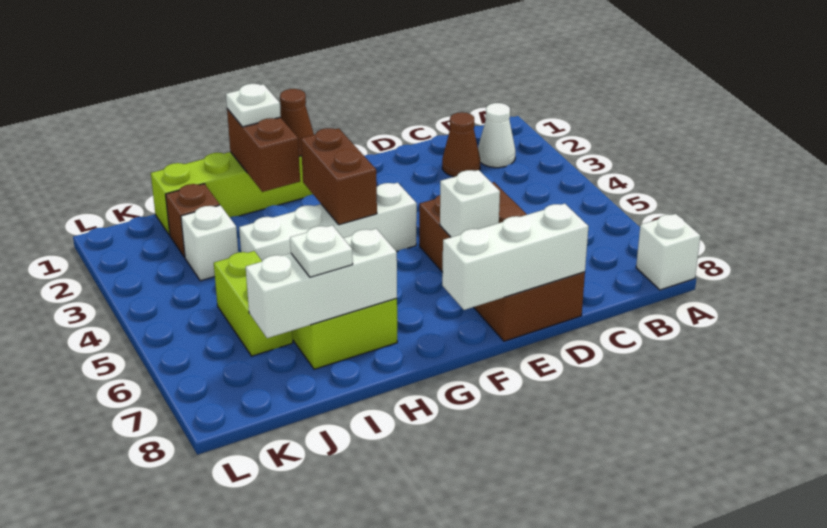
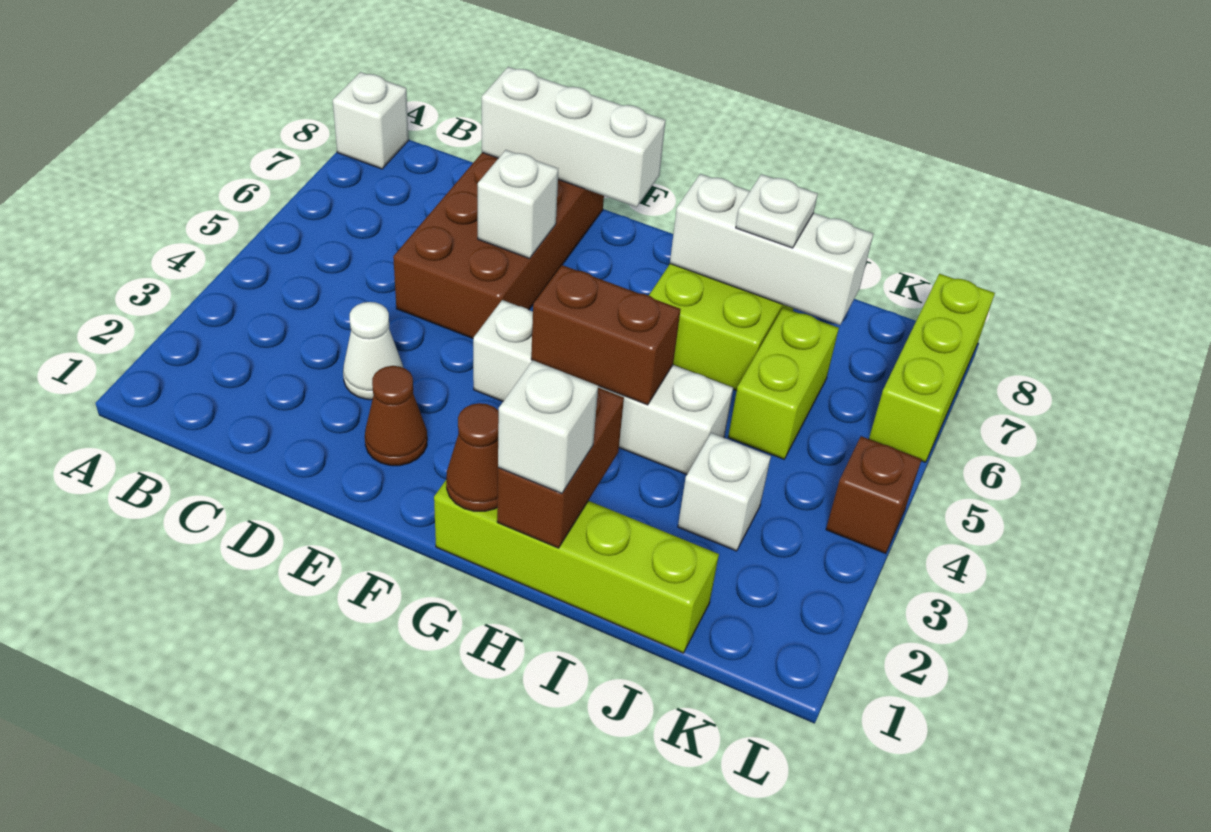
white cone B2 level 1 -> white cone D3 level 1
brown cone C2 level 1 -> brown cone E2 level 1
brown brick G3:G4 level 2 -> brown brick G4:H4 level 2
white plate H1 level 3 -> white brick H1 level 3
brown brick J2 level 1 -> brown brick L4 level 1
none -> lime brick L6:L8 level 1

